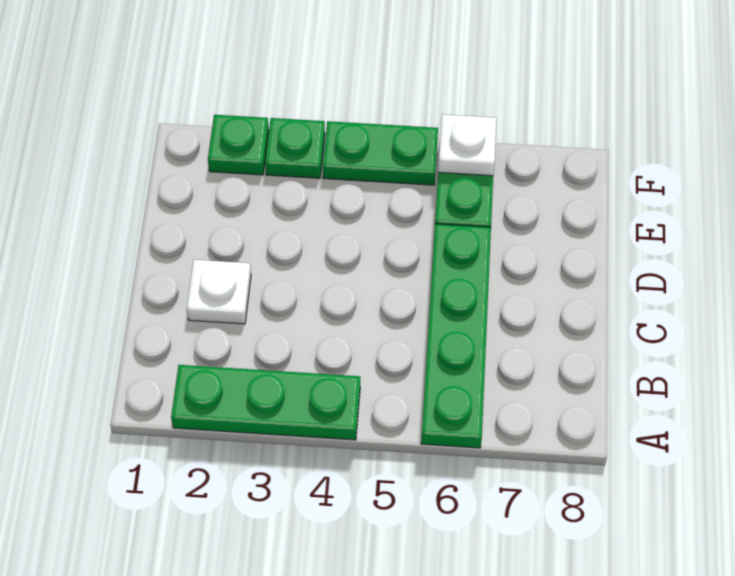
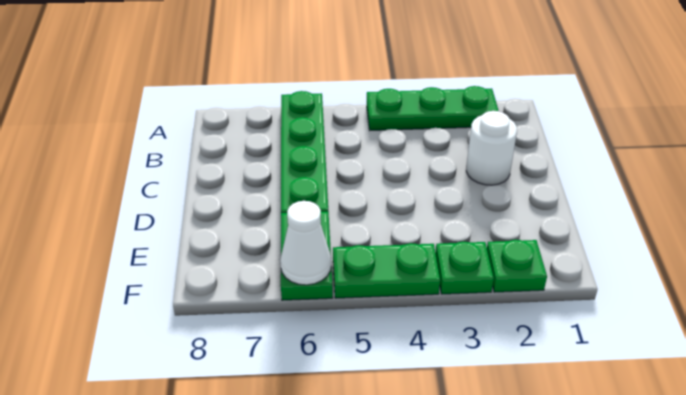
white plate C2 level 1 -> white round brick C2 level 1
white plate F6 level 2 -> white cone F6 level 2

